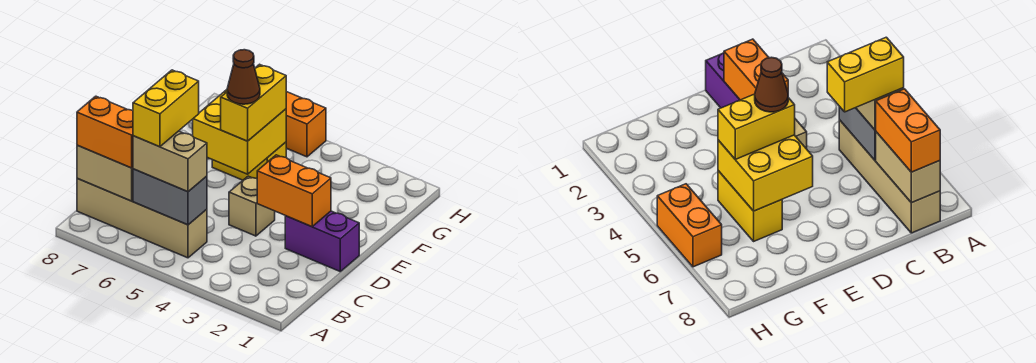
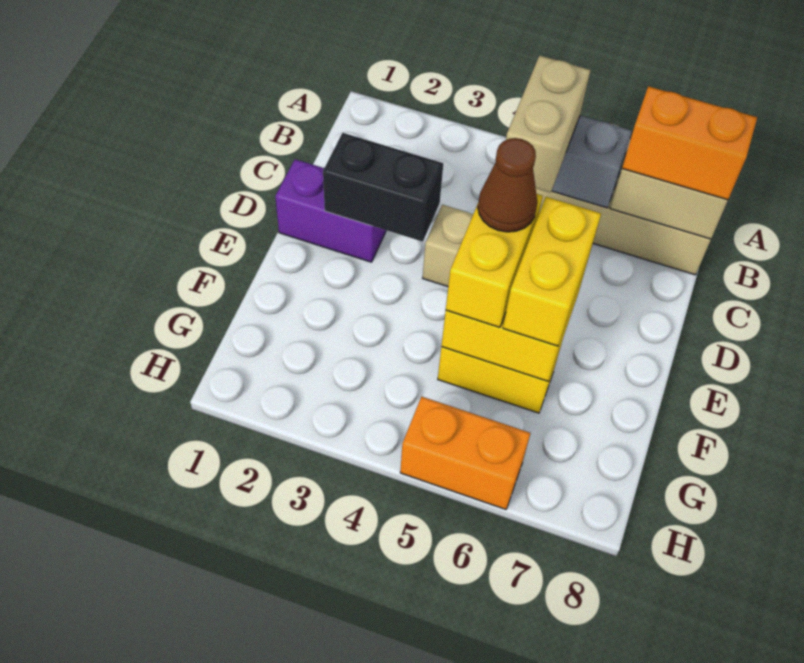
tan brick B5:B6 level 3 -> tan brick B5:C5 level 3
yellow brick B6:C6 level 4 -> yellow brick E6:F6 level 3
orange brick D2:D3 level 2 -> black brick D2:D3 level 2

